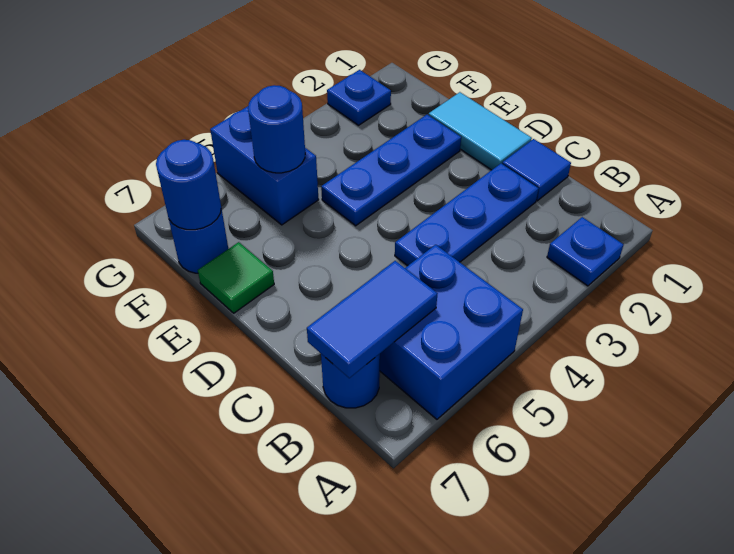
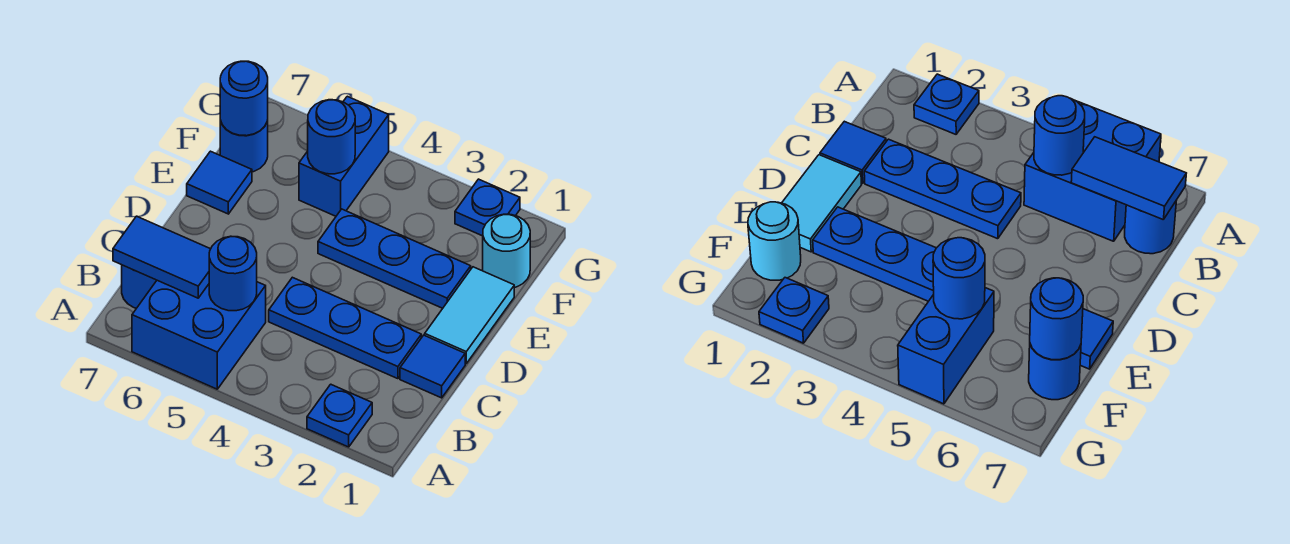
none -> blue round brick B5 level 2
green tile E7 level 1 -> blue tile E7 level 1
none -> cyan round brick F1 level 1

